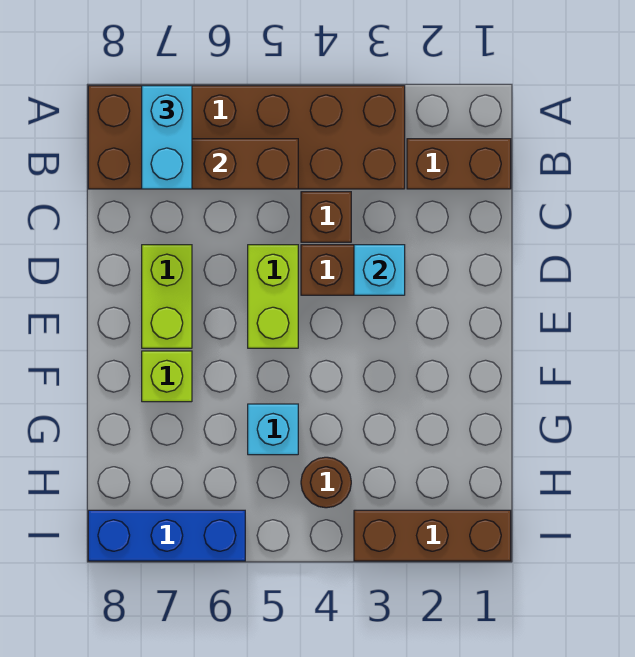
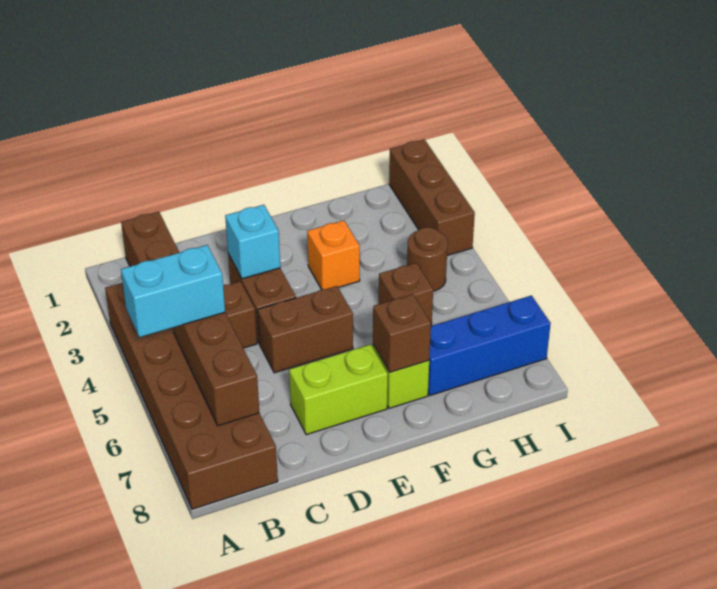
cyan brick A7:B7 level 3 -> cyan brick A5:B5 level 3
lime brick D5:E5 level 1 -> brown brick D5:E5 level 1
none -> orange brick F3 level 1
none -> brown brick F7 level 2
cyan brick G5 level 1 -> brown brick G5 level 1
blue brick I6:I8 level 1 -> blue brick G7:I7 level 1

